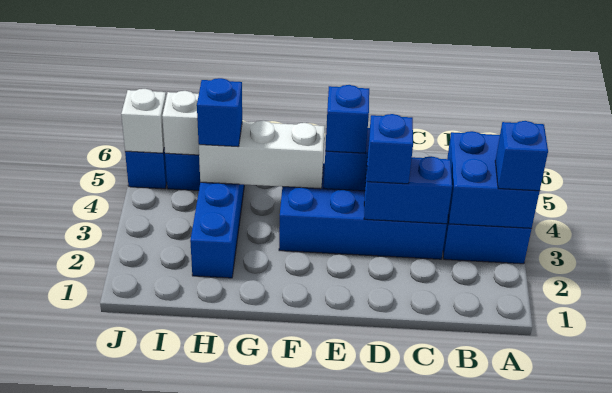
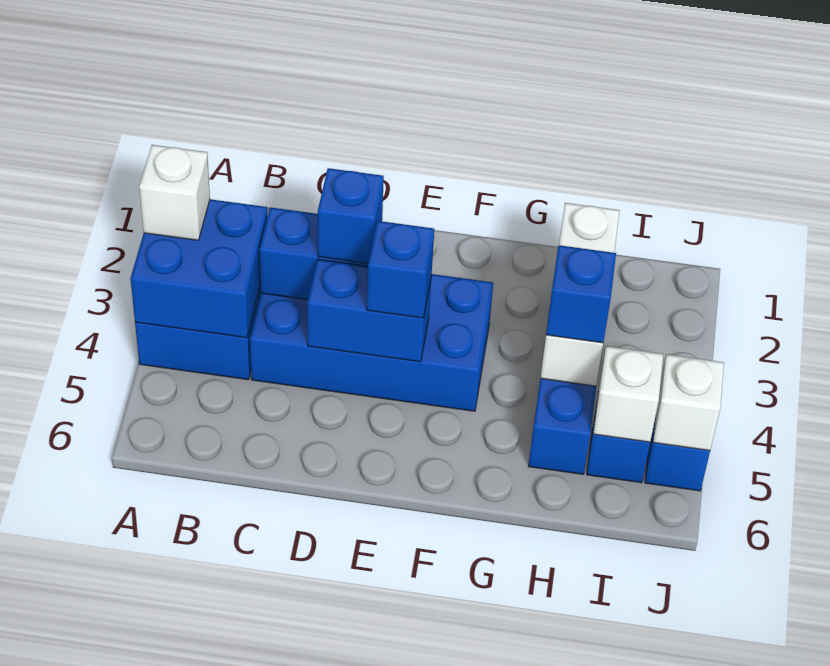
blue brick A3 level 3 -> white brick A3 level 3
white brick F4:H4 level 2 -> white brick H2:H4 level 2

